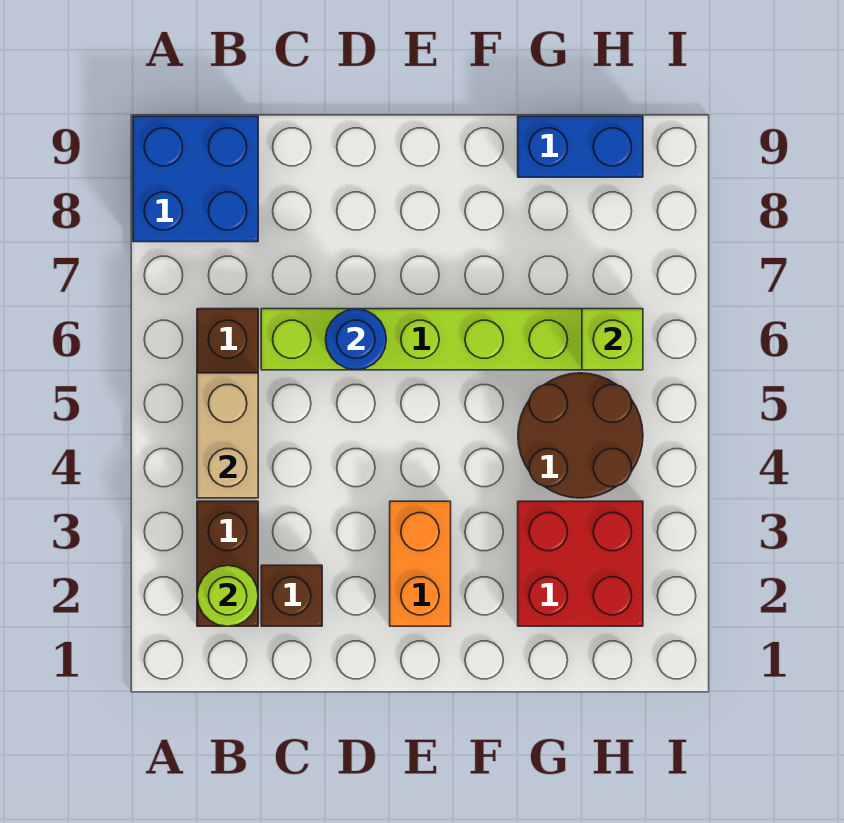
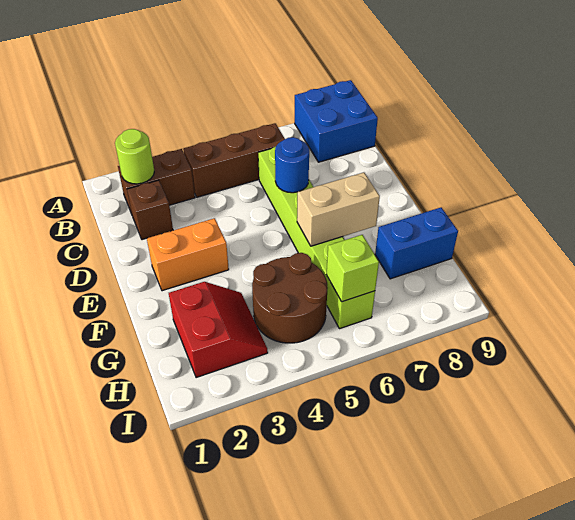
tan brick B4:B5 level 2 -> tan brick F6:F7 level 2
red brick G2:H3 level 1 -> red slope G2:H3 level 1 top 2
blue brick G9:H9 level 1 -> blue brick G8:G9 level 1

